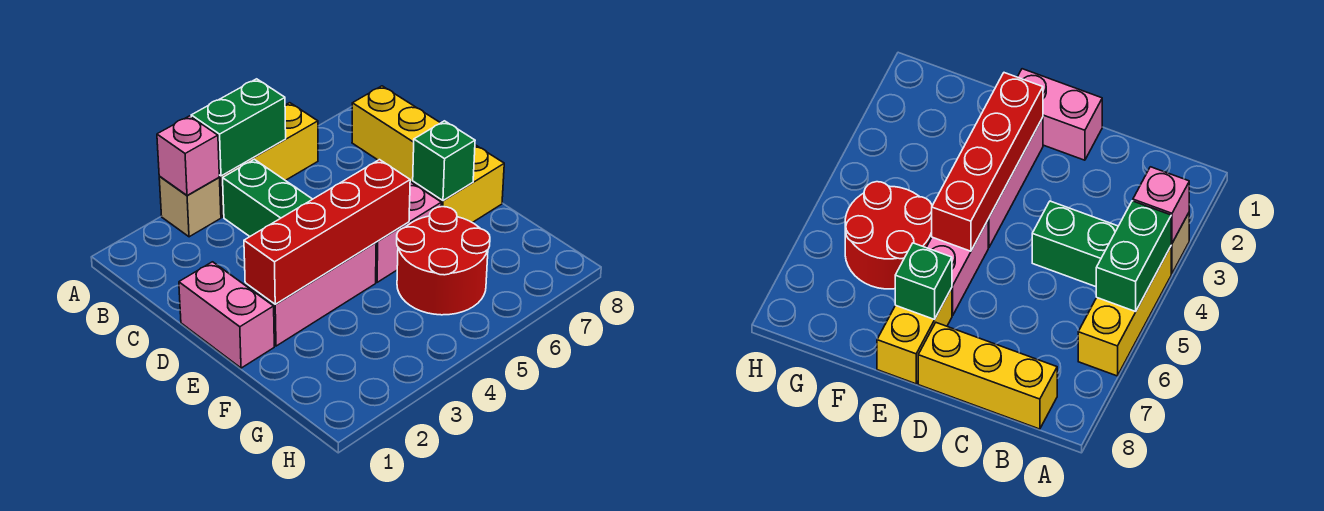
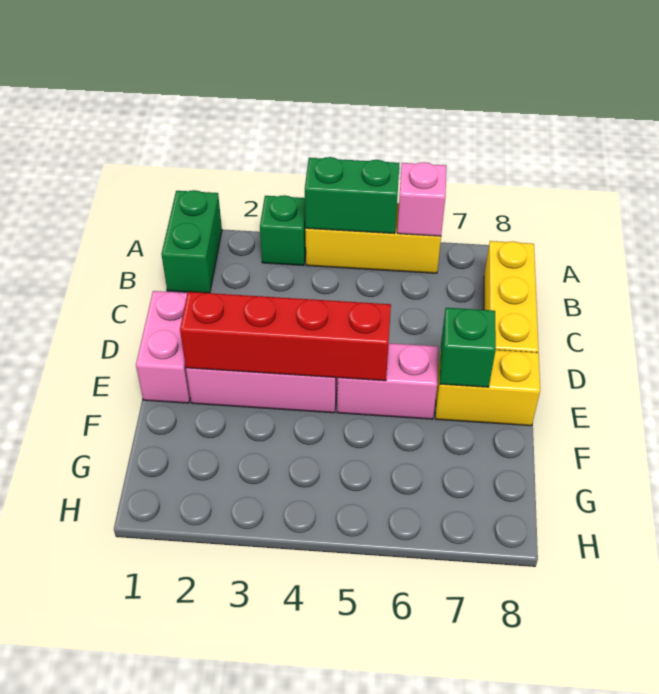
tan brick A3 level 1 -> green brick A3 level 1
pink brick A3 level 2 -> pink brick A6 level 2
green brick B4:C4 level 1 -> green brick A1:B1 level 1
red round brick F5:G6 level 1 -> none

